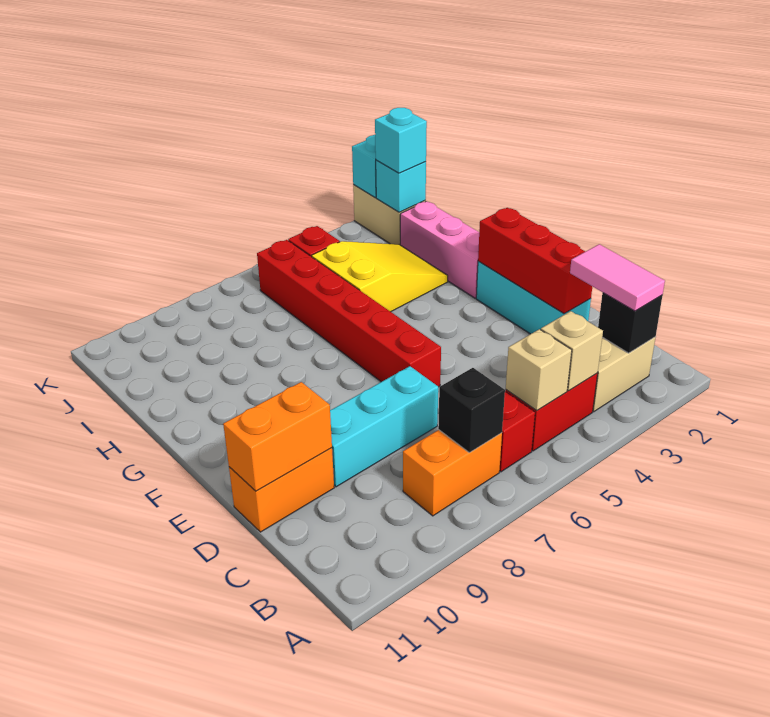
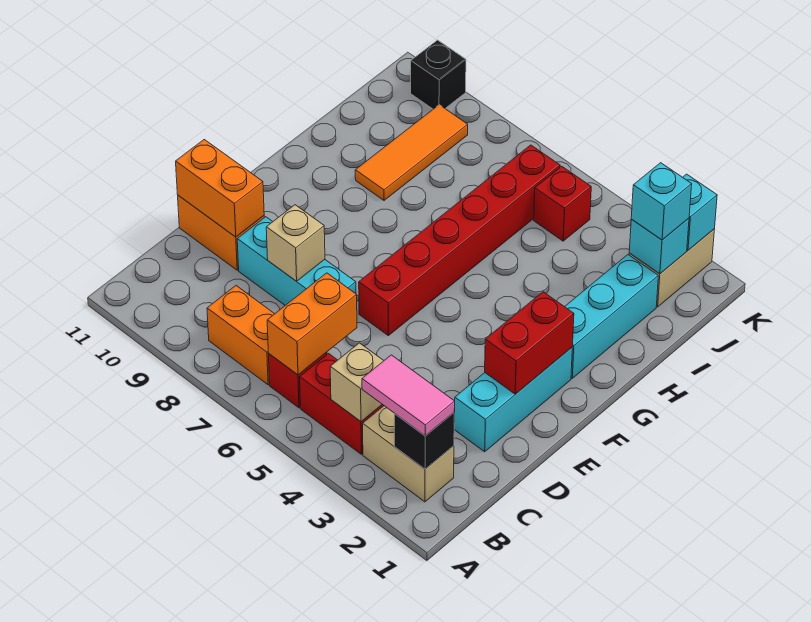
pink tile B2:C2 level 3 -> pink tile B2:B3 level 3
tan brick B5 level 2 -> tan brick D8 level 2
none -> orange brick B6:C6 level 2
black brick B7 level 2 -> black brick K10 level 1
red brick D2:F2 level 2 -> red brick E2:F2 level 2
pink brick G2:I2 level 1 -> cyan brick G2:I2 level 1
yellow slope H3:I5 level 1 top 5 -> none
none -> orange tile H9:J9 level 1

